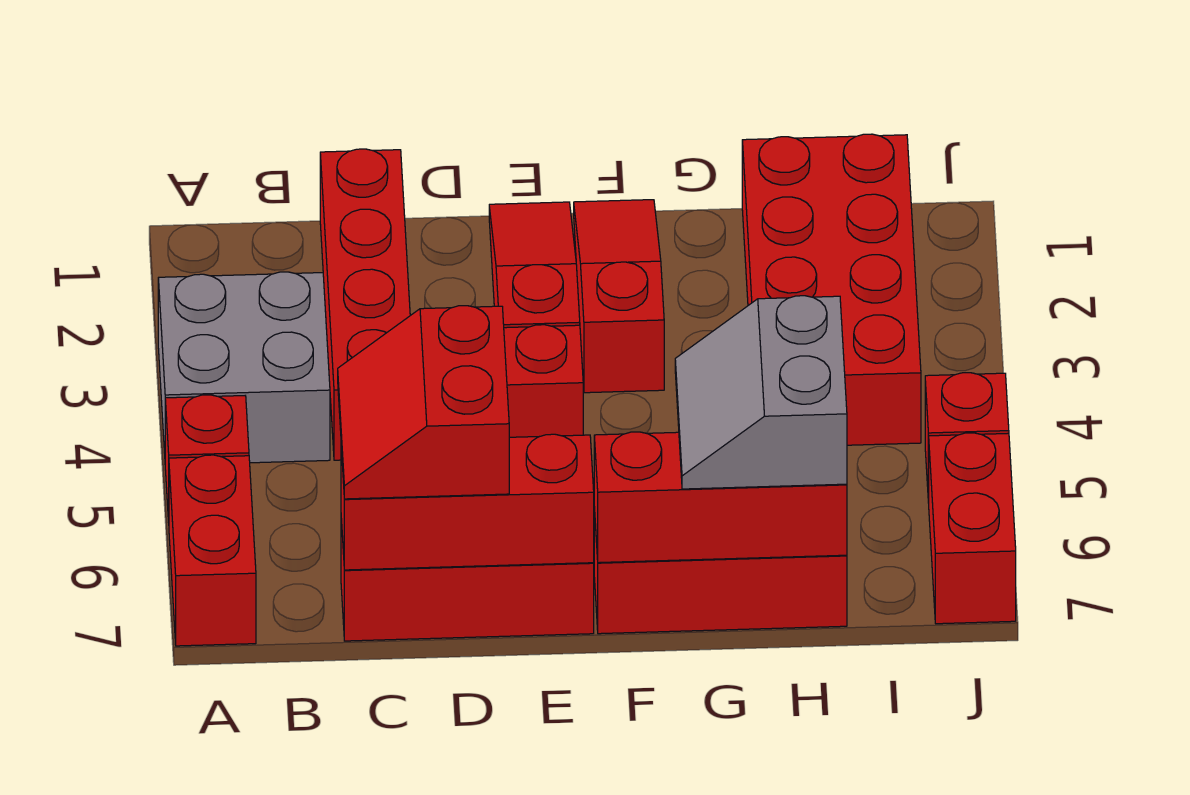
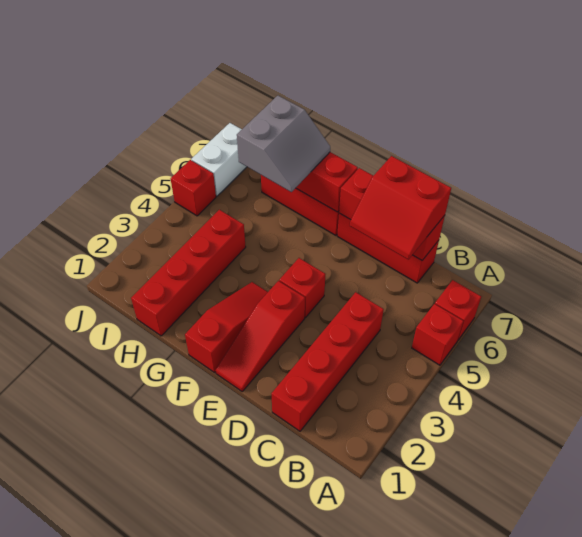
grey brick A3:B4 level 1 -> none
red brick A6:A7 level 1 -> red brick A6 level 1
red slope C6:D7 level 3 top D -> red slope C6:D7 level 3 top 7
red slope F1:F3 level 1 top 3 -> red slope F1:F3 level 1 top 1
red brick H1:I4 level 1 -> red brick H1:H4 level 1
red brick J6:J7 level 1 -> white brick J6:J7 level 1

